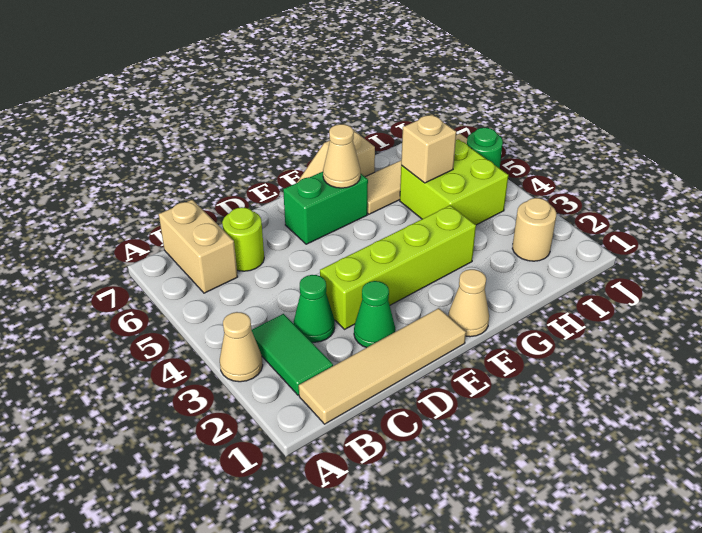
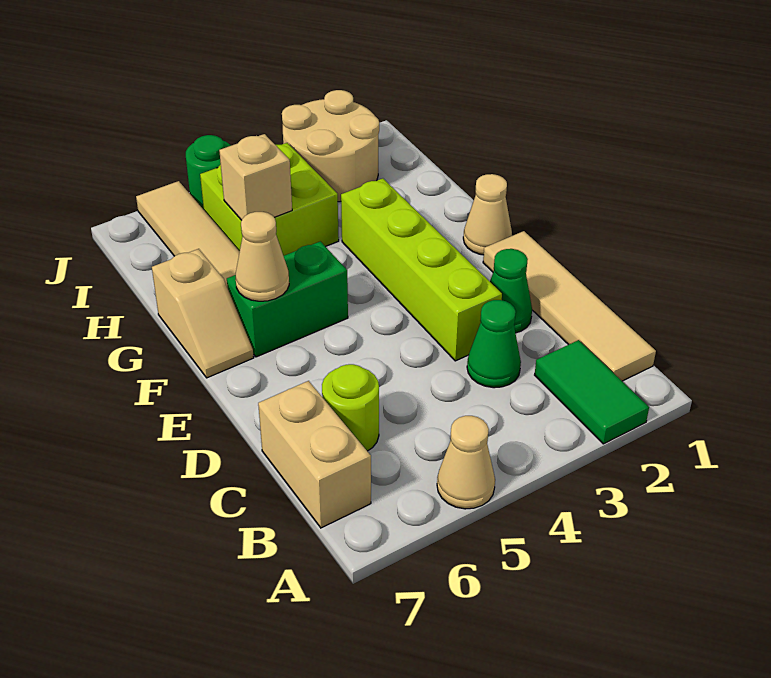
tan cone A3 level 1 -> tan cone A5 level 1
green tile B2:B3 level 1 -> green tile A2:B2 level 1
tan brick B6:B7 level 1 -> tan brick B7:C7 level 1
green brick E6:F6 level 1 -> green brick F5:F6 level 1
tan round brick I2 level 1 -> tan round brick I2:J3 level 1

